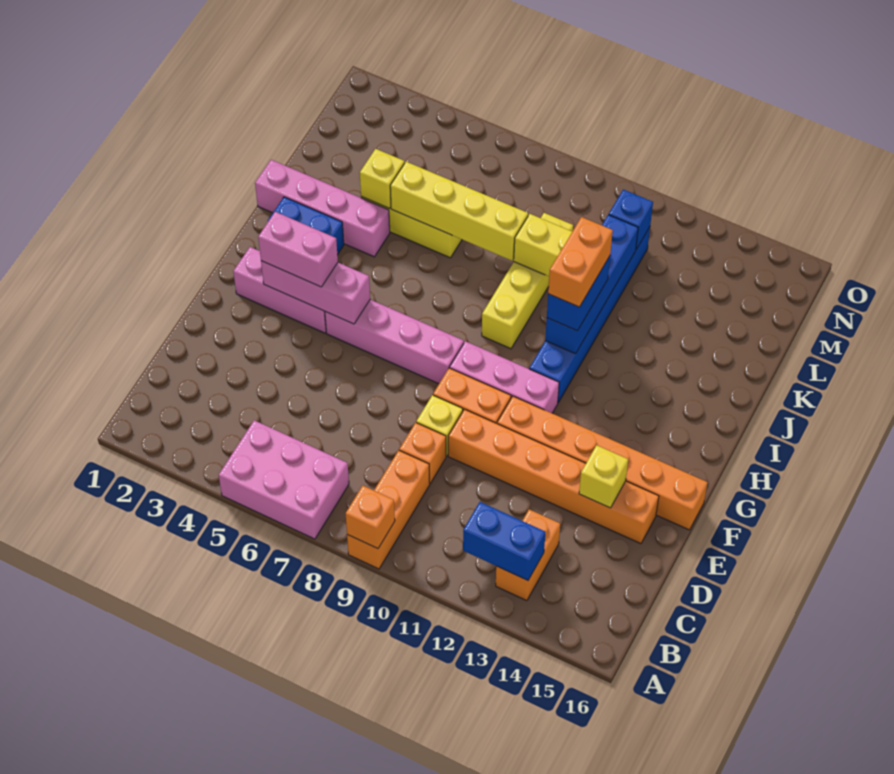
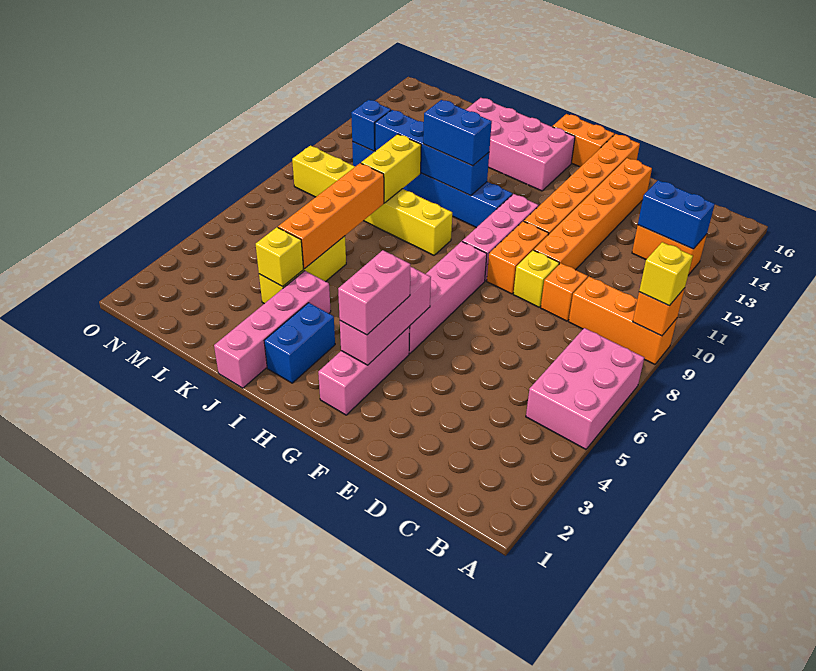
blue brick B12:B13 level 2 -> blue brick B13:C13 level 2
yellow brick E14 level 2 -> yellow brick A9 level 3
none -> pink brick H14:K15 level 1
yellow brick I9:L9 level 1 -> yellow brick I9:N9 level 1
orange brick I11:J11 level 4 -> orange brick G16:H16 level 1
yellow brick K5:K8 level 2 -> orange brick K5:K8 level 2

